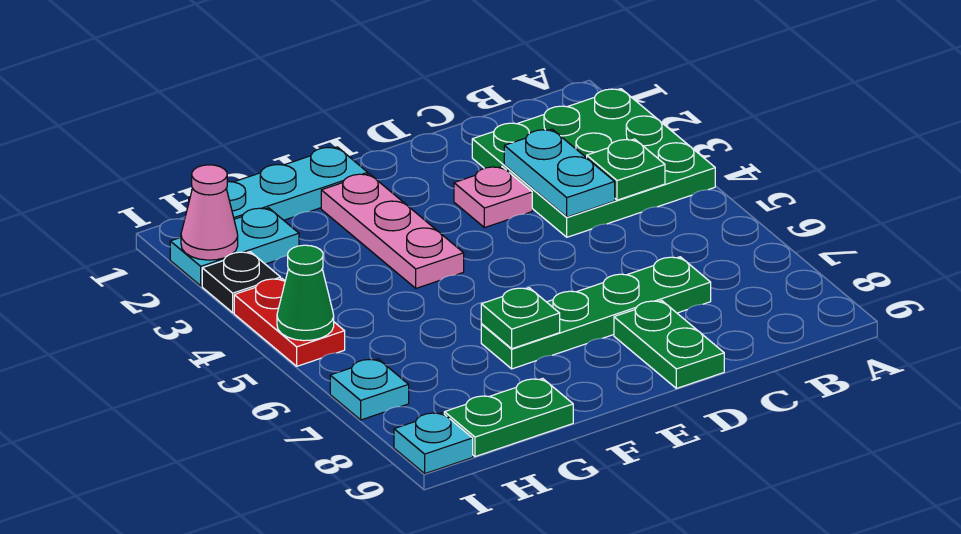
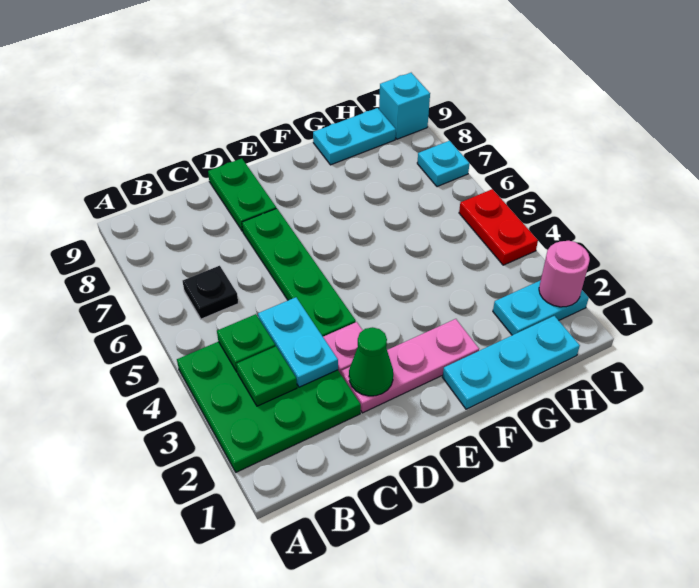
green plate C7:F7 level 1 -> green plate D4:D7 level 1
pink plate F2:F4 level 1 -> pink plate D2:F2 level 1
green plate F7 level 2 -> green plate B3 level 2
green plate G9:H9 level 1 -> cyan plate G9:H9 level 1
pink cone I2 level 2 -> pink round brick I2 level 2
black plate I3 level 1 -> black plate B6 level 1
green cone I5 level 2 -> green cone D2 level 2
cyan plate I9 level 1 -> cyan brick I9 level 1

